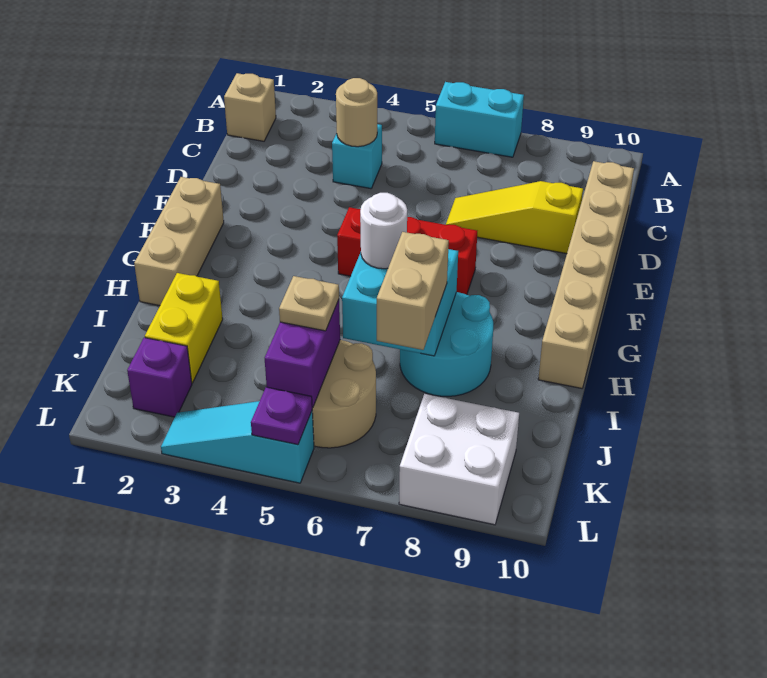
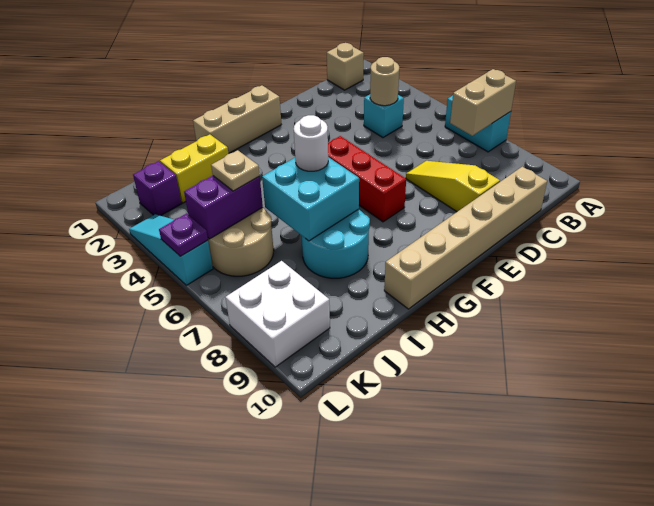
tan brick I7:J7 level 3 -> tan brick A7:B7 level 2

